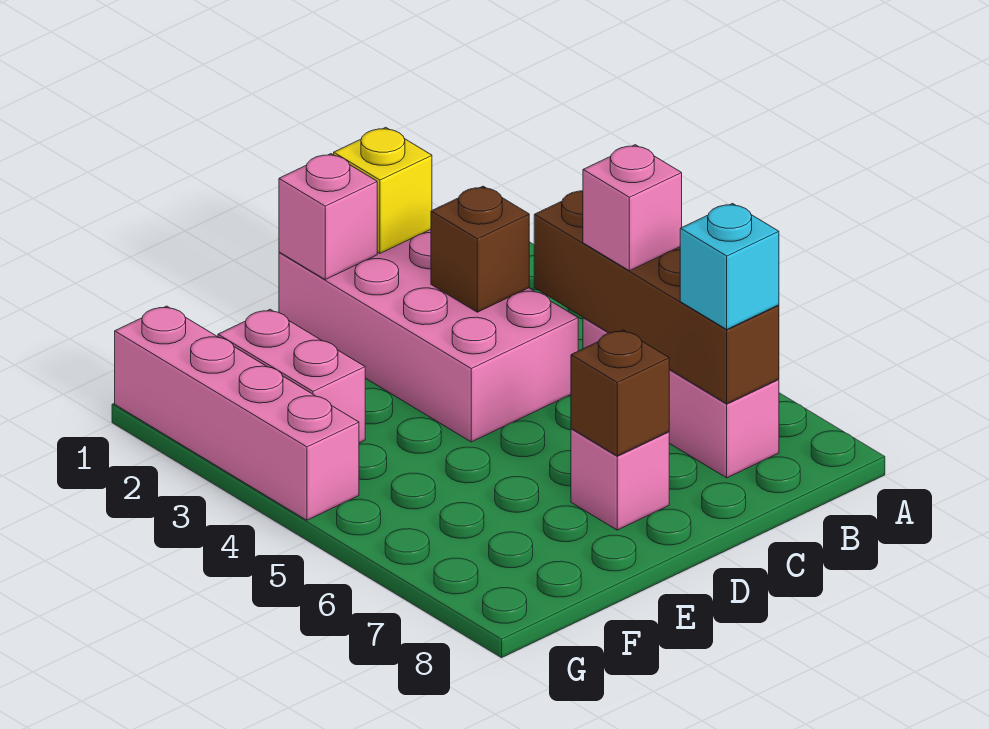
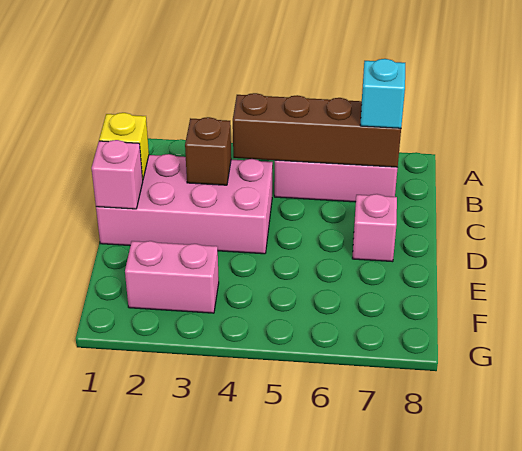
pink brick B5 level 3 -> none
brown brick D7 level 2 -> none
pink brick G1:G4 level 1 -> none

